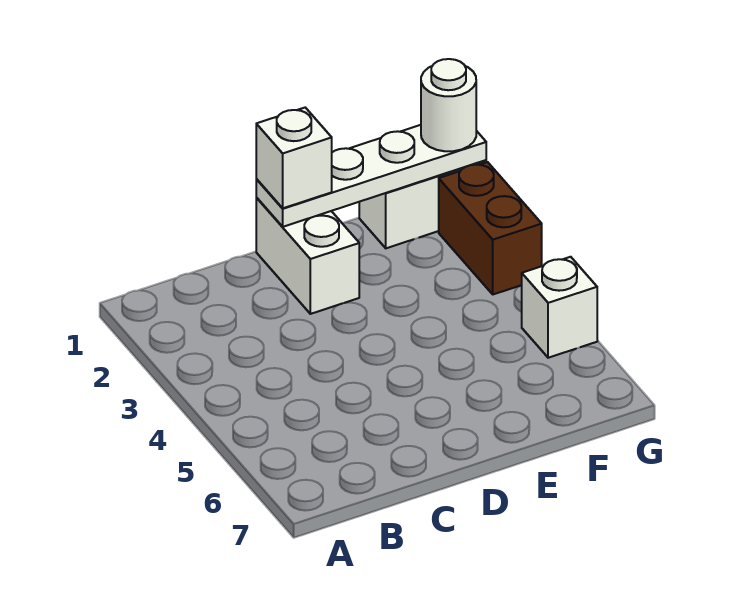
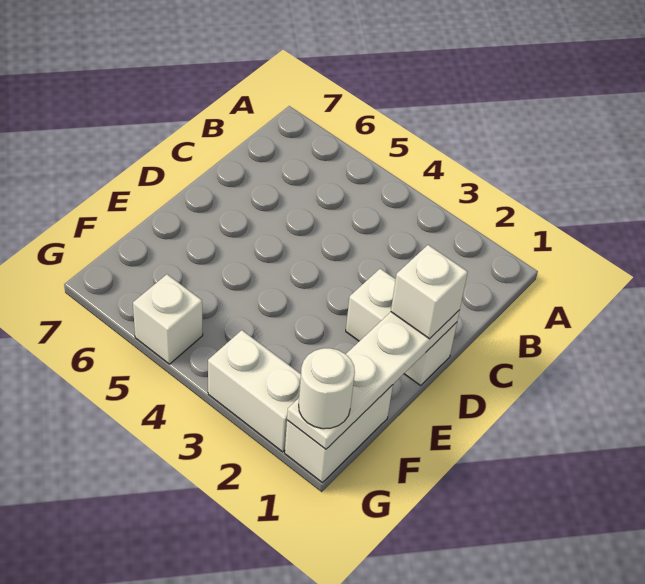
brown brick G2:G3 level 1 -> white brick G2:G3 level 1

